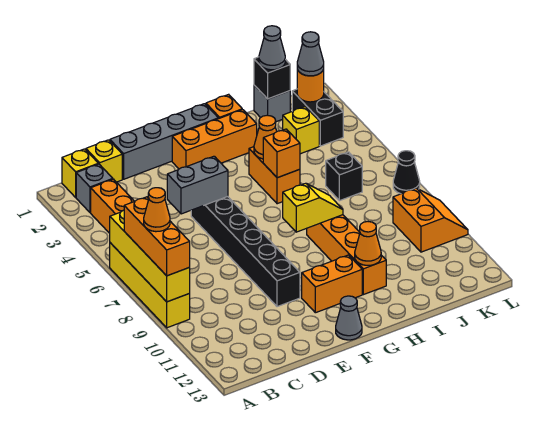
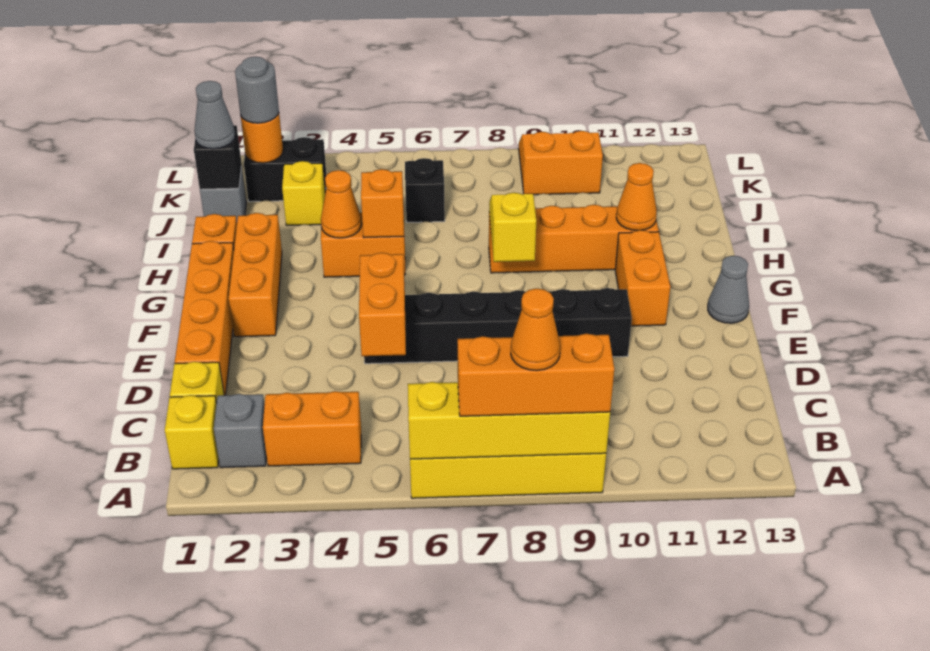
grey brick D1:G1 level 1 -> orange brick D1:G1 level 1
grey brick D5:E5 level 2 -> orange brick D5:E5 level 2
grey cone K2 level 3 -> grey round brick K2 level 3
black cone L7 level 1 -> none

